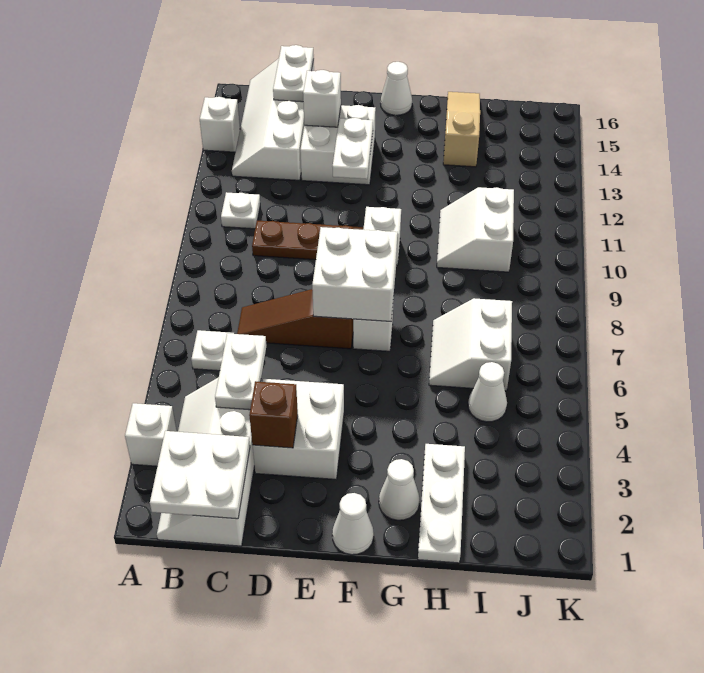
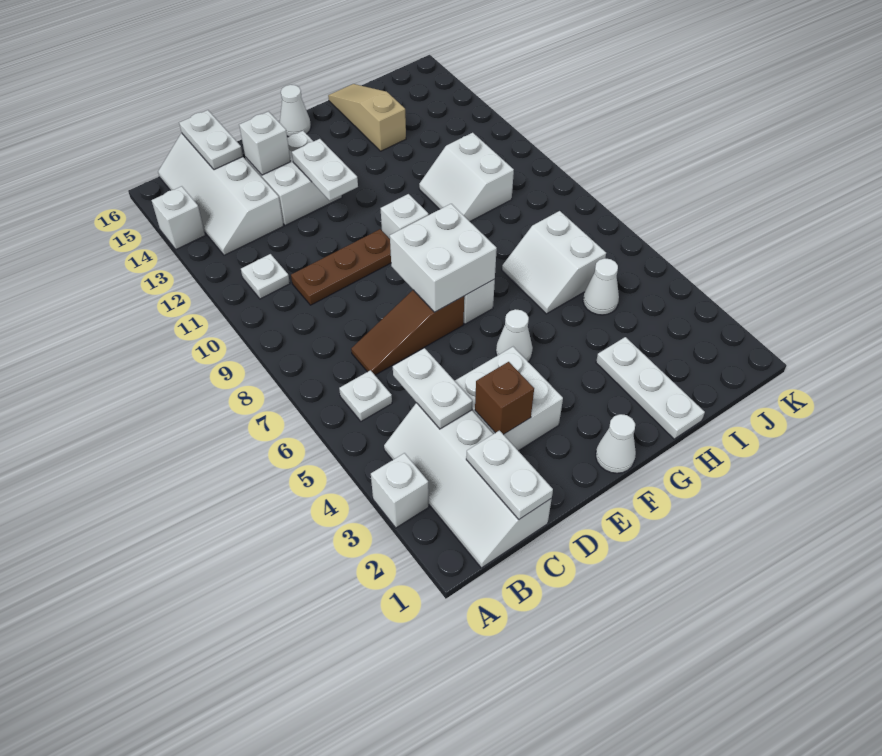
white plate B1:C2 level 2 -> white plate C1:C2 level 2
white cone G2 level 1 -> white cone F5 level 1

